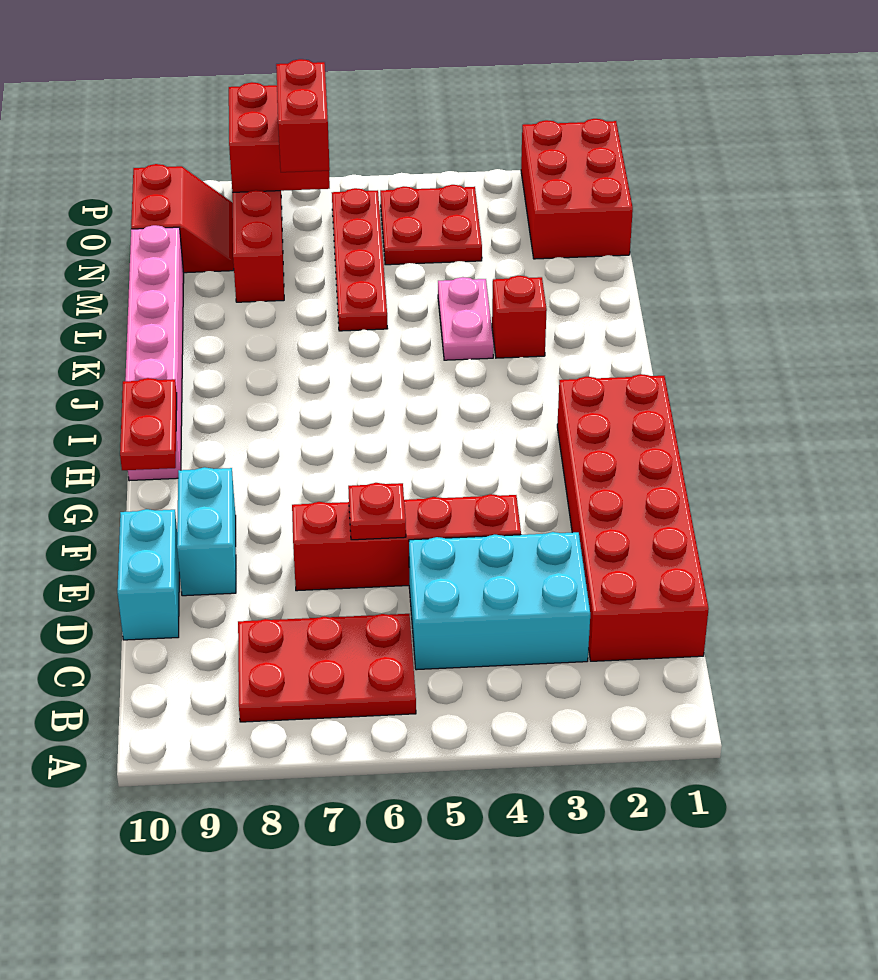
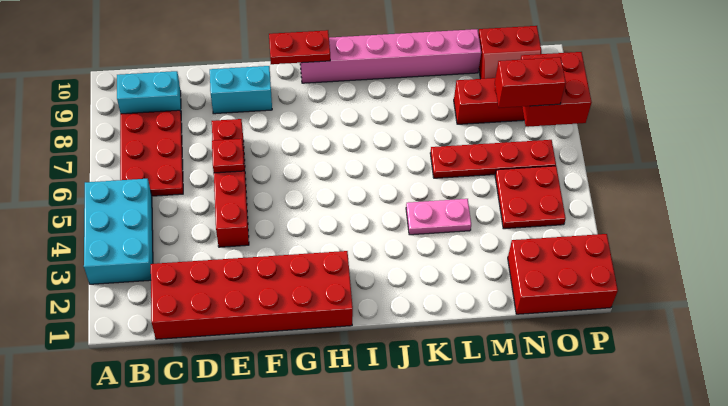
cyan brick C3:D5 level 1 -> cyan brick A3:B5 level 1
cyan brick D10:E10 level 1 -> cyan brick B9:C9 level 1
red brick K3 level 1 -> none

